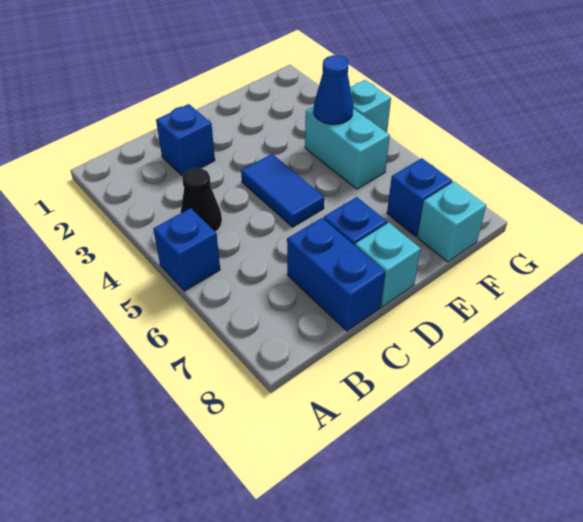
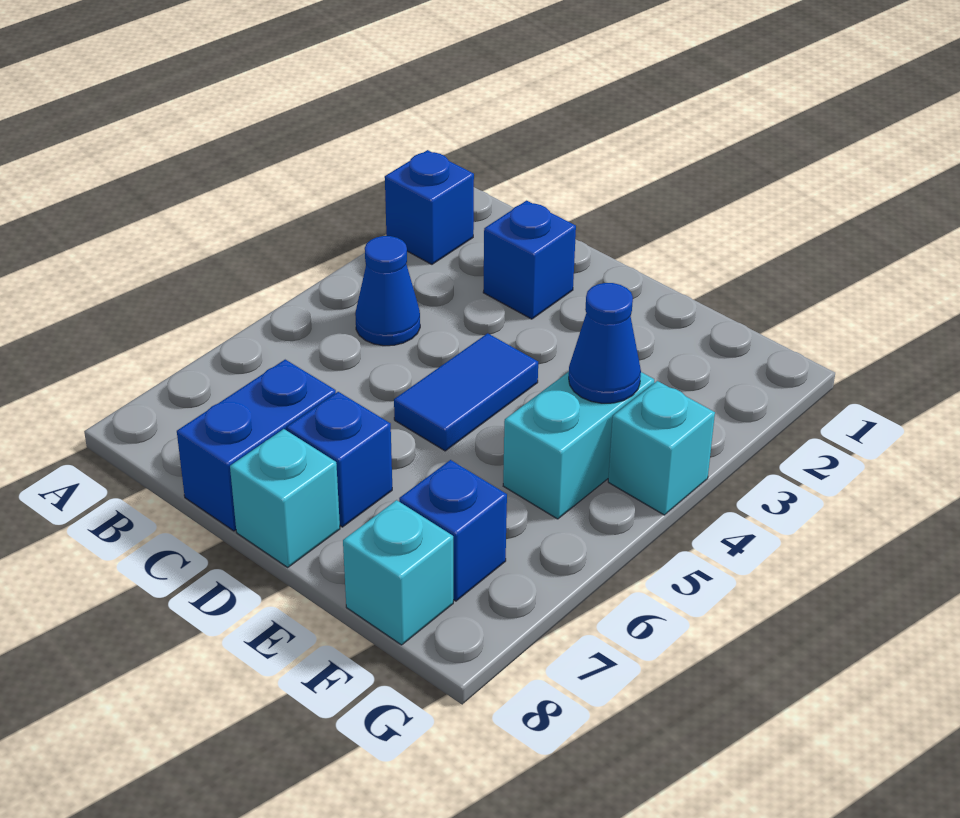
blue brick A5 level 1 -> blue brick A2 level 1
black cone B4 level 1 -> blue cone B4 level 1

